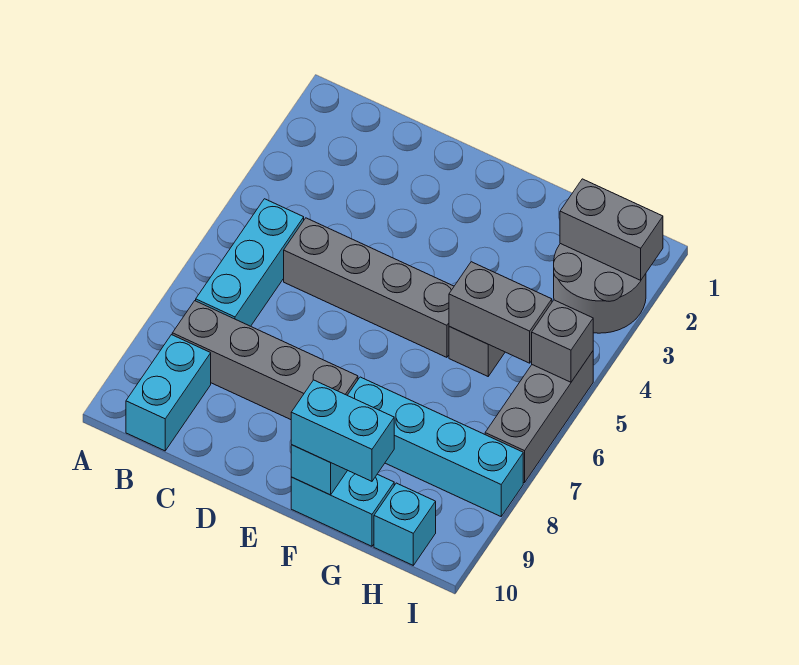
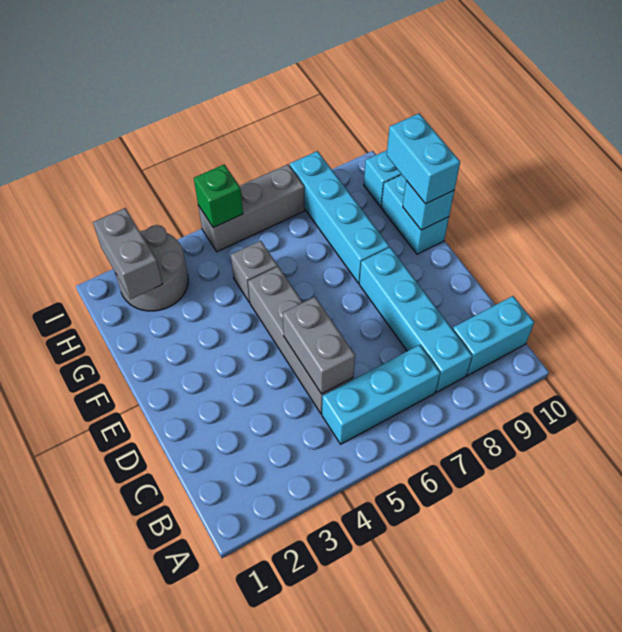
grey brick B8:E8 level 1 -> cyan brick B8:E8 level 1
grey brick G5:H5 level 2 -> grey brick C5:D5 level 2
grey brick I5 level 2 -> green brick I5 level 2

